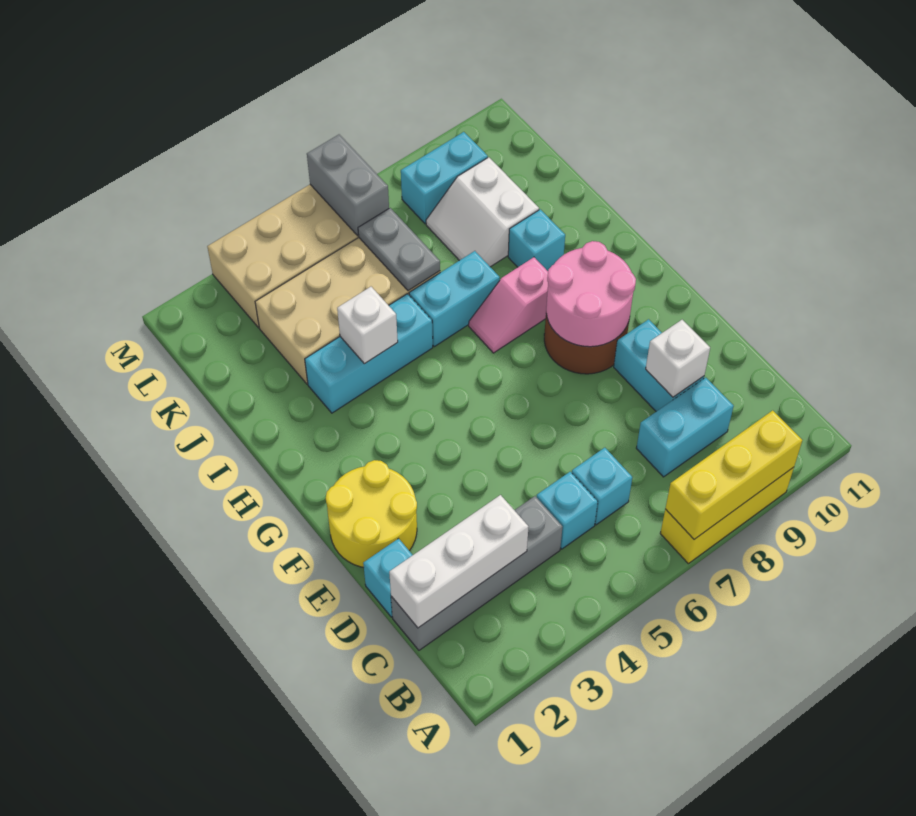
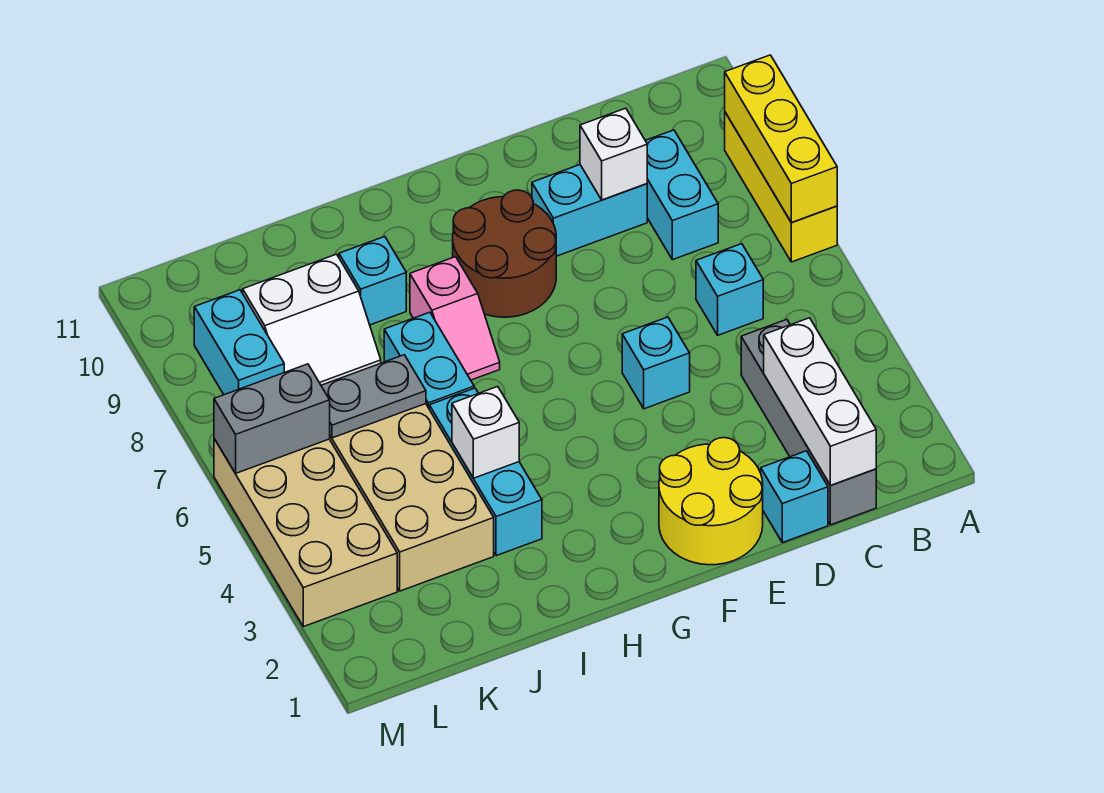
cyan brick C5 level 1 -> cyan brick E5 level 1
pink round brick F8:G9 level 2 -> none

